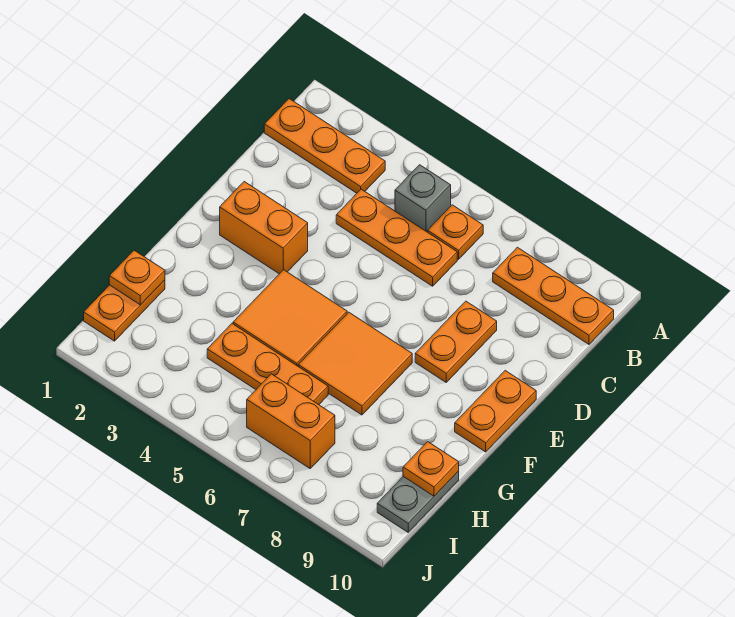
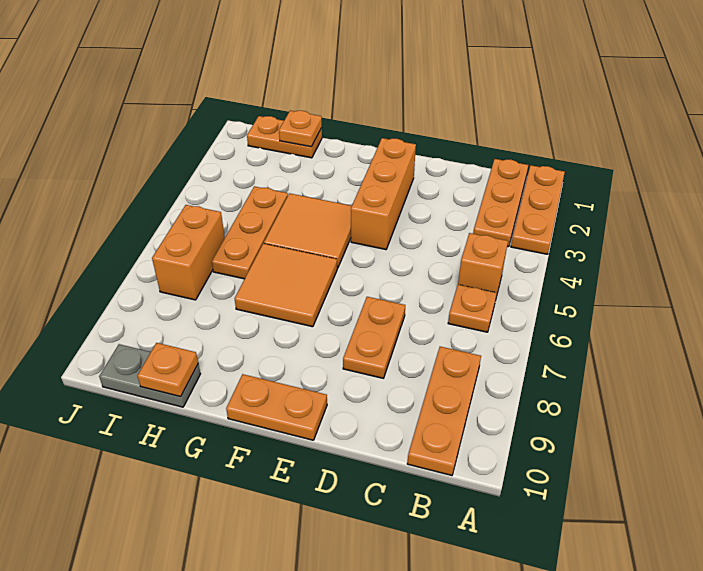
grey brick B5 level 1 -> orange brick B5 level 1
orange plate C4:C6 level 1 -> orange plate A1:A3 level 1
orange plate D8:E8 level 1 -> orange plate D7:D8 level 1
orange brick E2:E3 level 1 -> orange brick E2:E4 level 1

